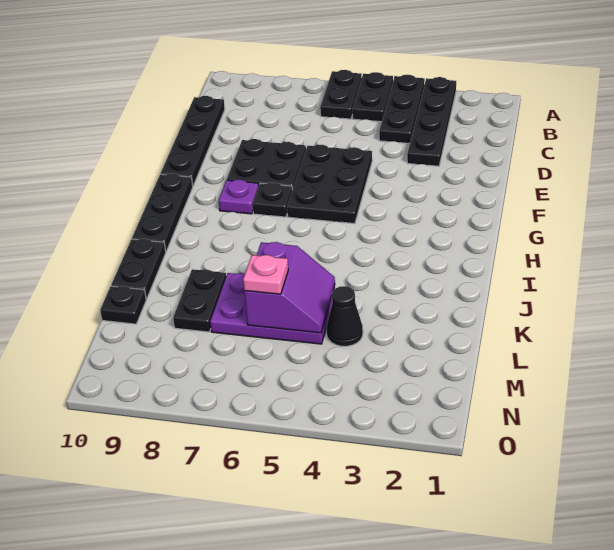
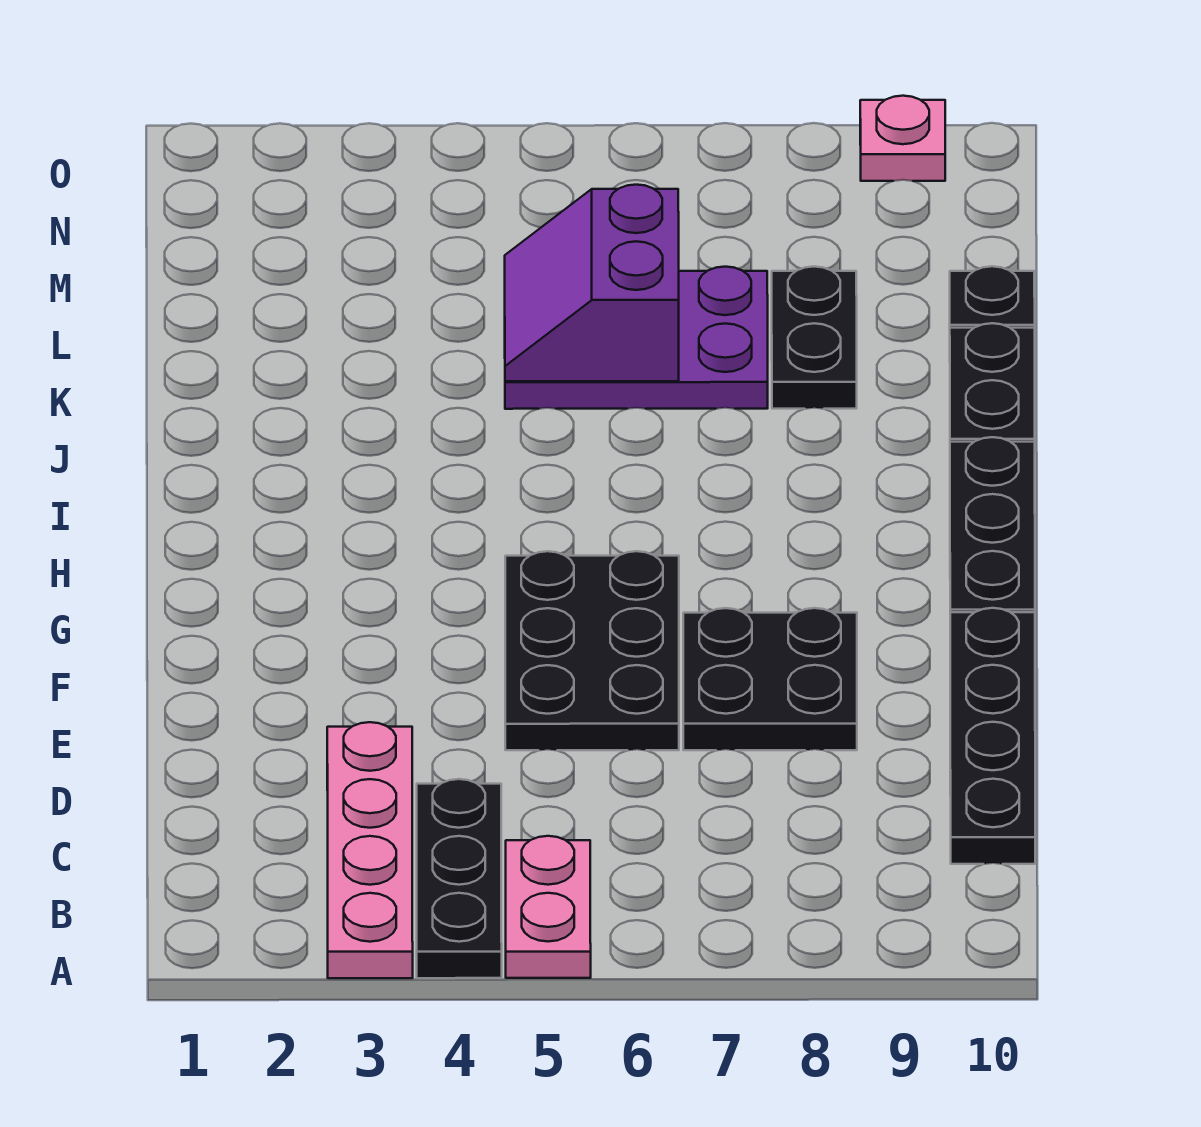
black plate A3:D3 level 1 -> pink plate A3:D3 level 1
black plate A5:B5 level 1 -> pink plate A5:B5 level 1
black plate A6:B6 level 1 -> none
black plate G7 level 1 -> none
purple plate G8 level 1 -> none
black cone L4 level 1 -> none
pink plate L6 level 3 -> pink plate O9 level 1

